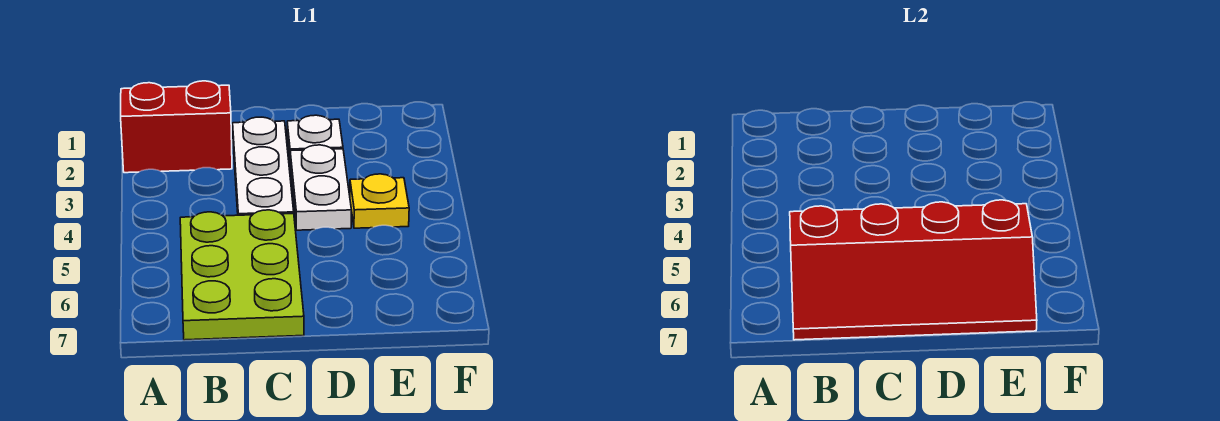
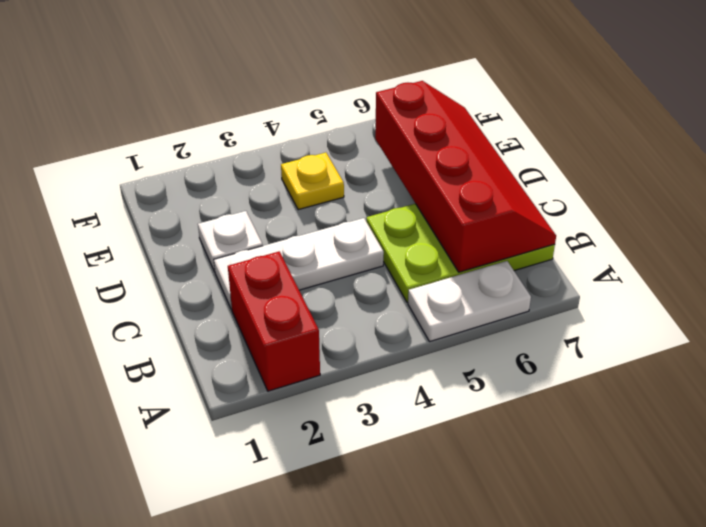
white plate D3:D4 level 1 -> white plate A5:A6 level 1

